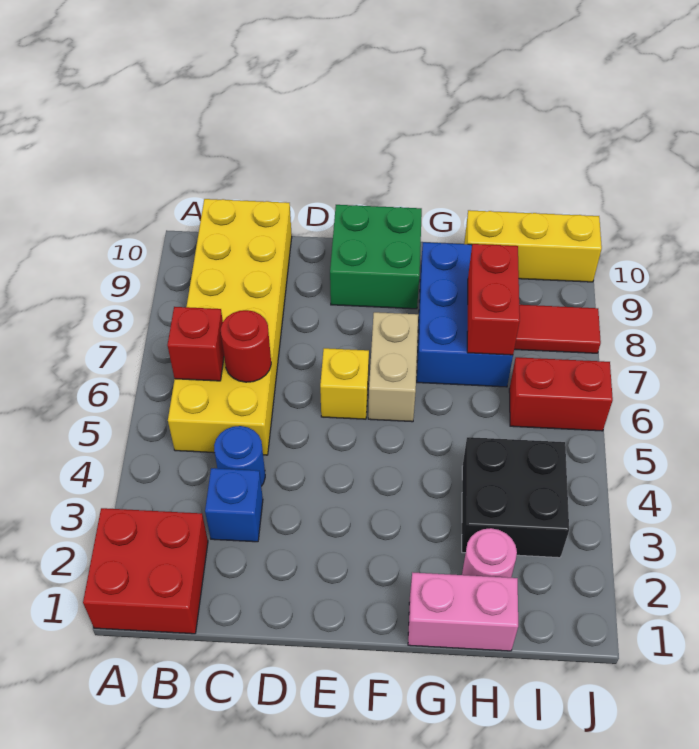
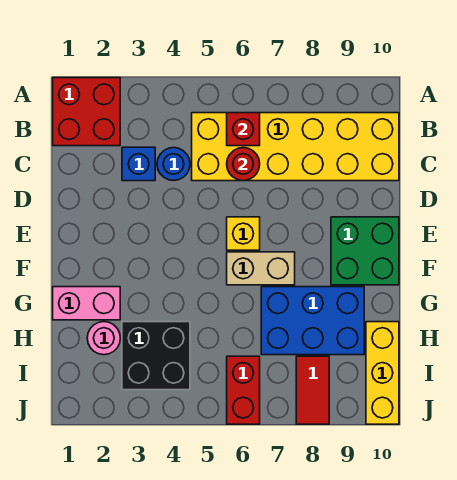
pink brick G1:H1 level 1 -> pink brick G1:G2 level 1
red brick H7:H8 level 2 -> none

